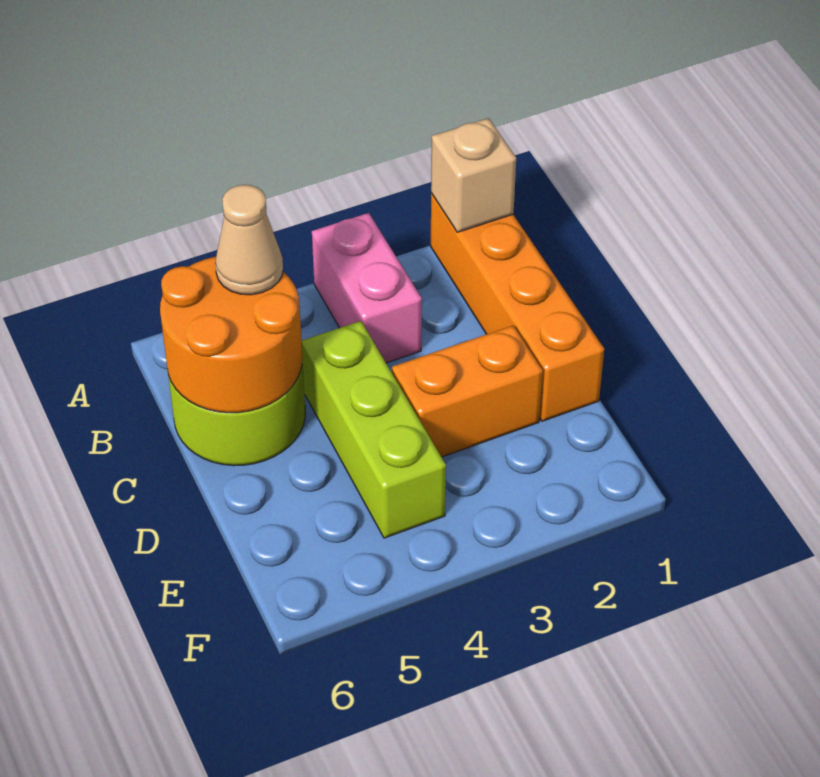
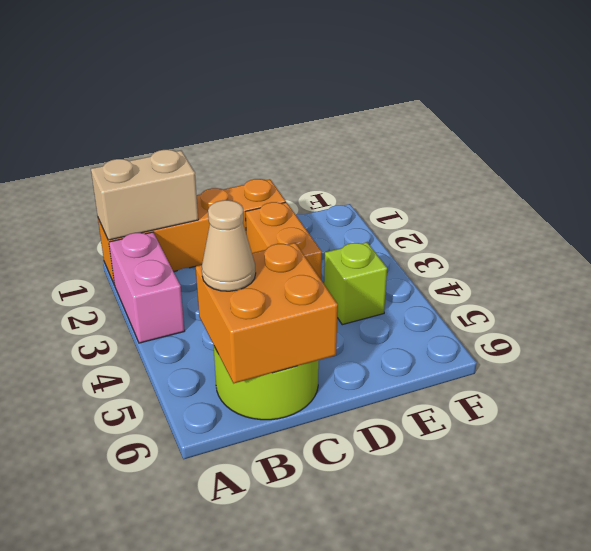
tan brick A1 level 2 -> tan brick A1:B1 level 2
pink brick A3:B3 level 1 -> pink brick A2:A3 level 1
orange round brick B5:C6 level 2 -> orange brick B5:C6 level 2
lime brick C4:E4 level 1 -> lime brick E4 level 1

